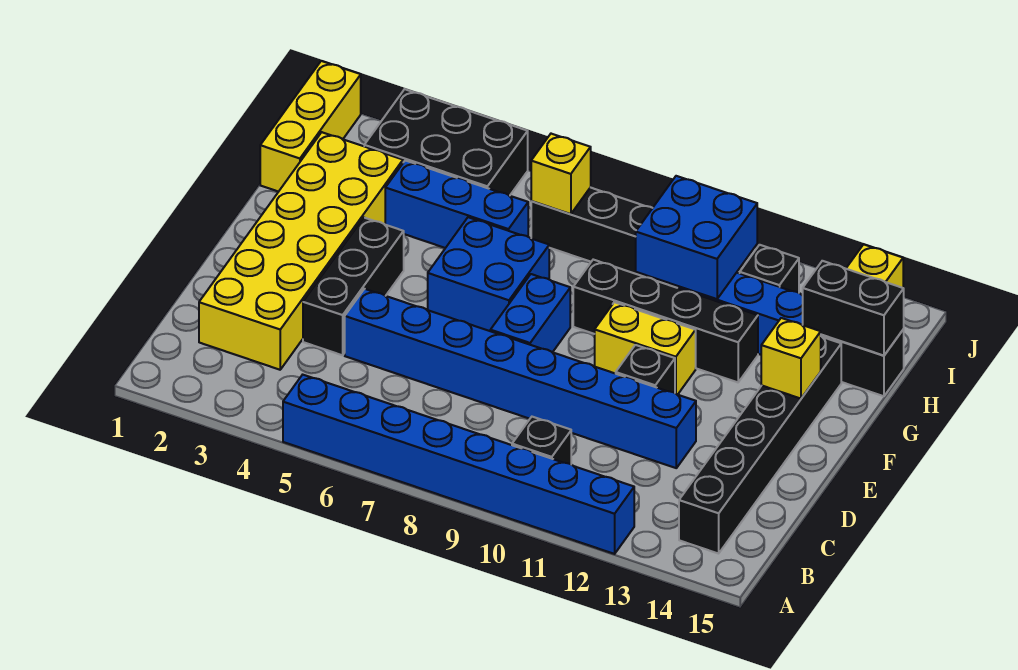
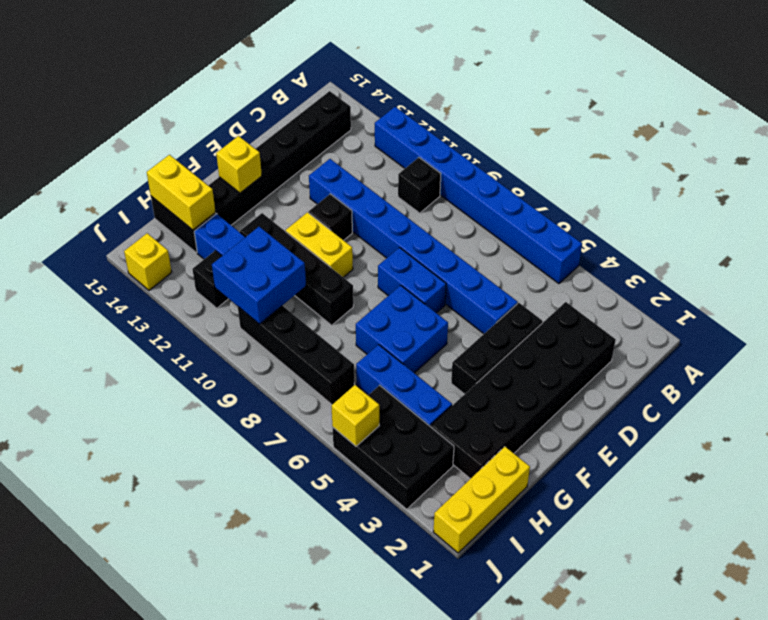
yellow brick C2:H3 level 1 -> black brick C2:H3 level 1
blue brick E8:F8 level 1 -> blue brick E7:E8 level 1
black brick H14:H15 level 2 -> yellow brick H14:H15 level 2
yellow brick I7 level 2 -> yellow brick J5 level 2

